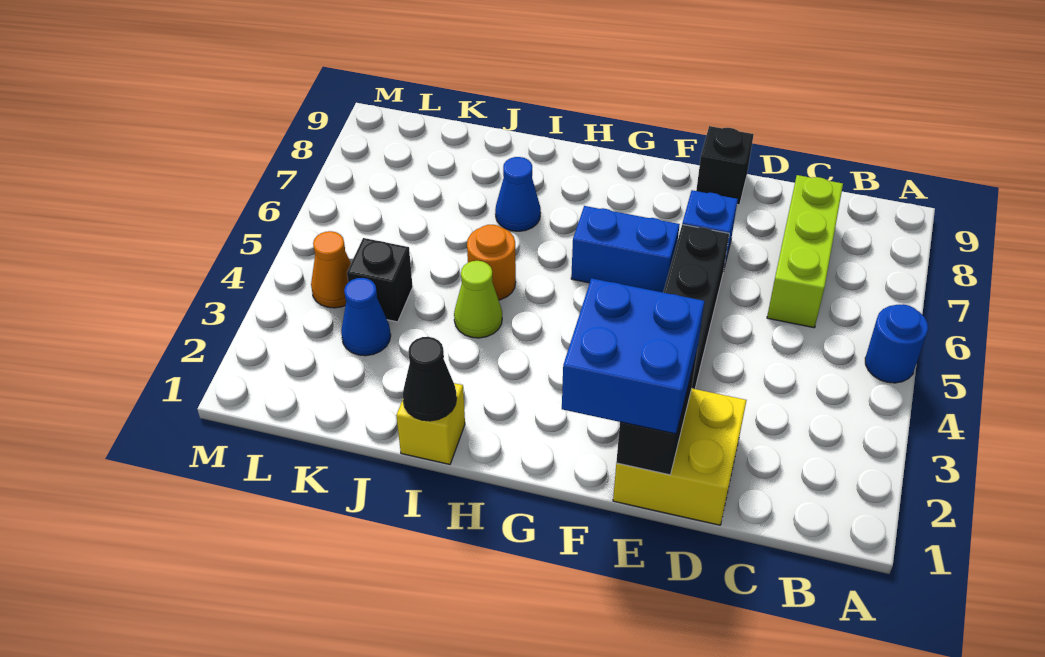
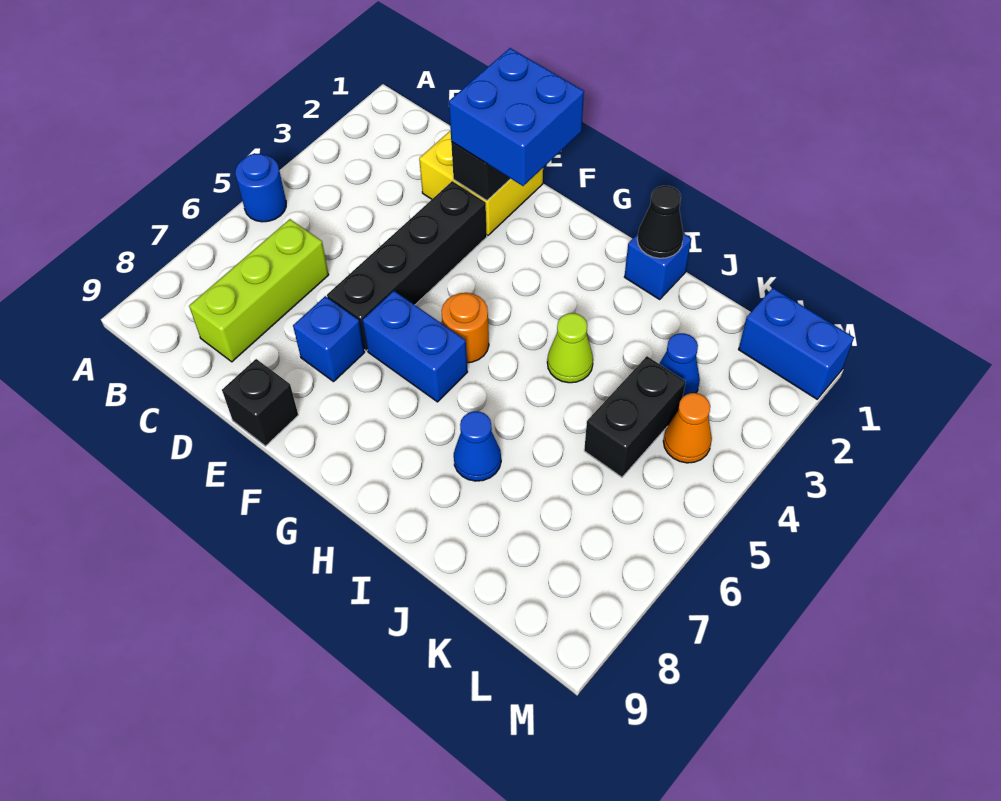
yellow brick I1 level 1 -> blue brick I1 level 1
orange round brick I5 level 1 -> orange round brick G5 level 1
black brick K4 level 1 -> black brick K4:K5 level 1
none -> blue brick L1:M1 level 1

